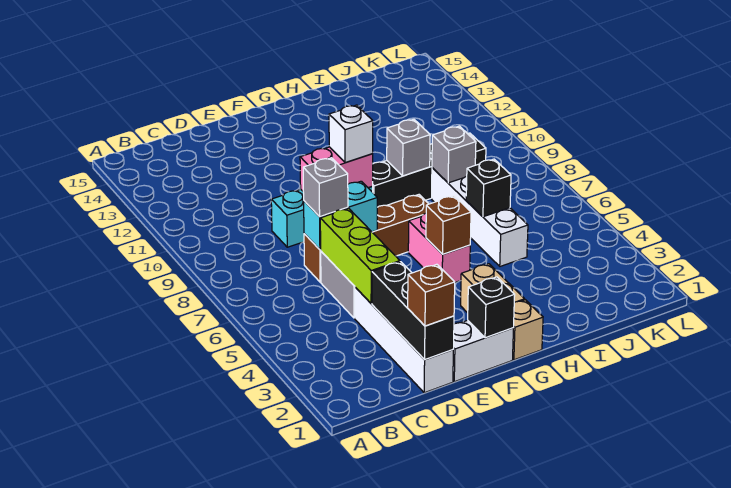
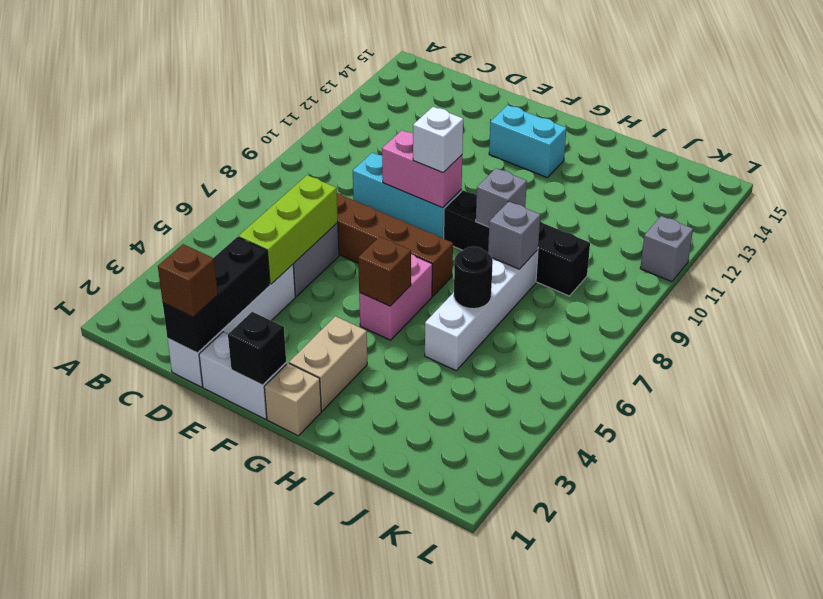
cyan brick D7:E7 level 2 -> cyan brick F13:G13 level 1
grey brick D7 level 3 -> grey brick L11 level 1
black brick I6 level 2 -> black round brick I6 level 2

